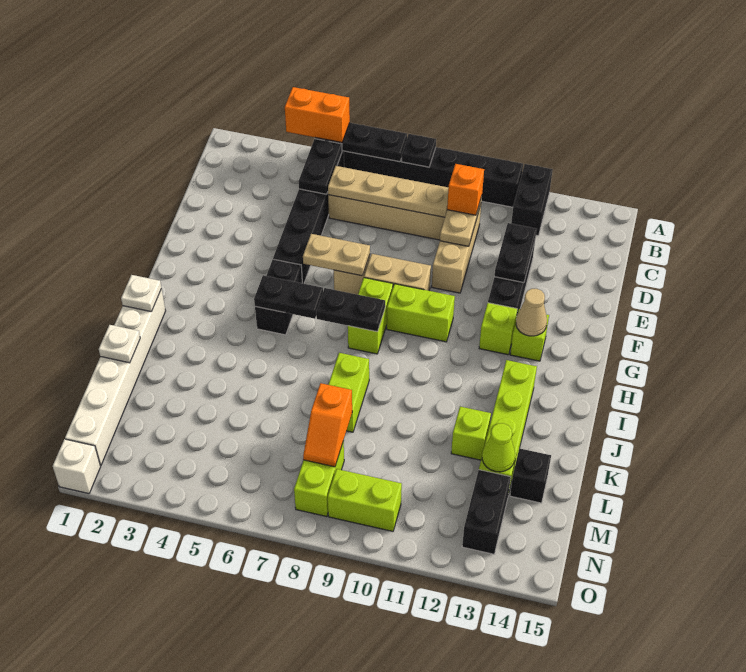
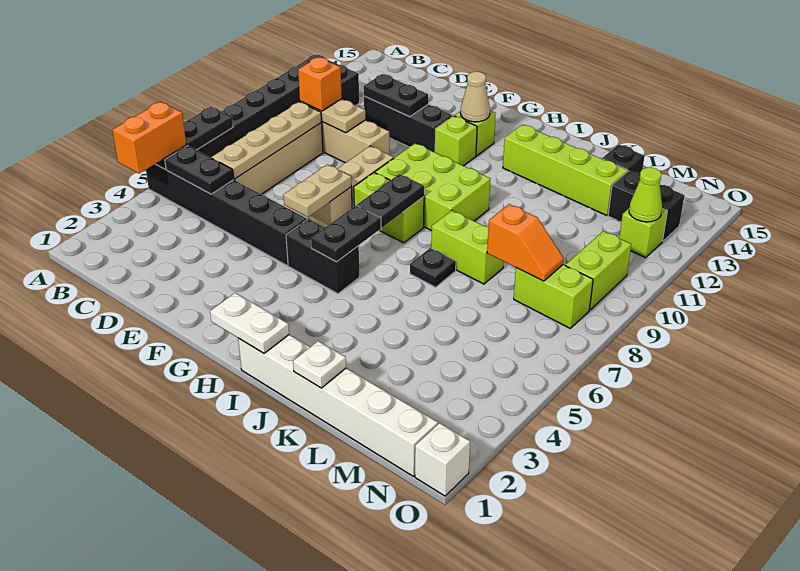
black plate A8 level 2 -> black plate J7 level 1
lime brick G9:G10 level 1 -> lime brick G9:I10 level 1
white plate I1 level 2 -> white plate H1:I1 level 2
lime brick K12 level 1 -> lime brick N12 level 1
lime cone L13 level 2 -> lime cone N12 level 2

